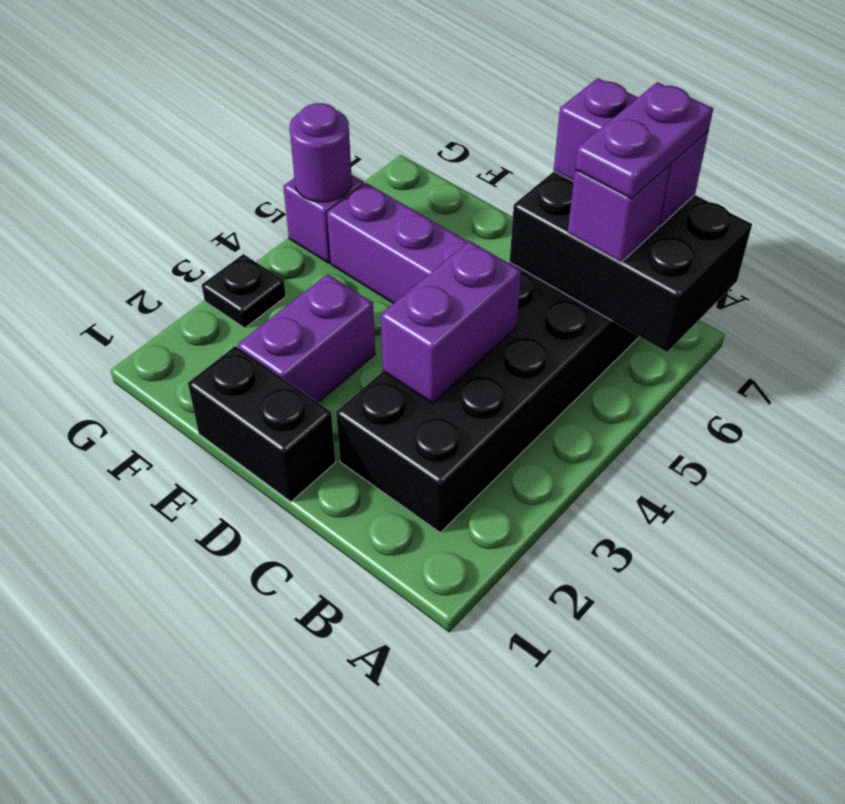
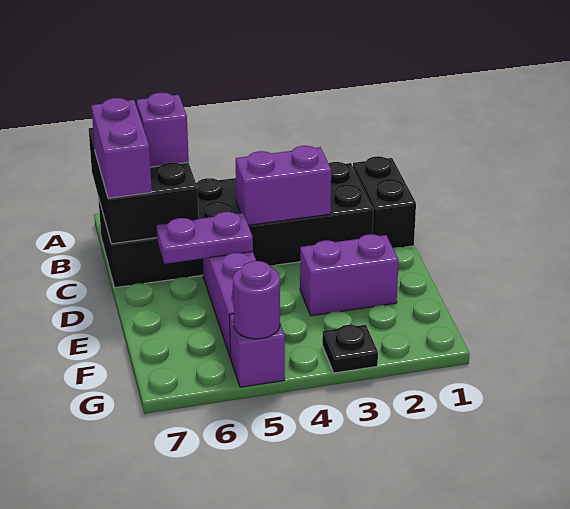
purple plate B6:B7 level 4 -> purple plate D5:D6 level 2
black brick D1:E1 level 1 -> black brick B1:C1 level 1

